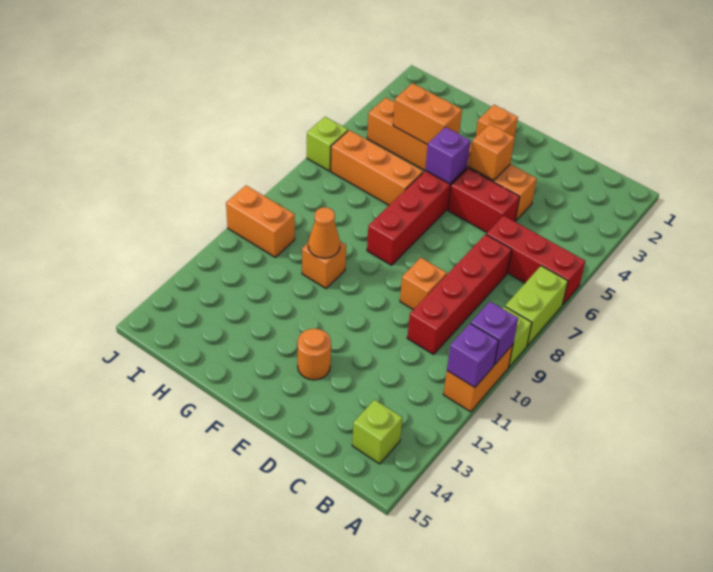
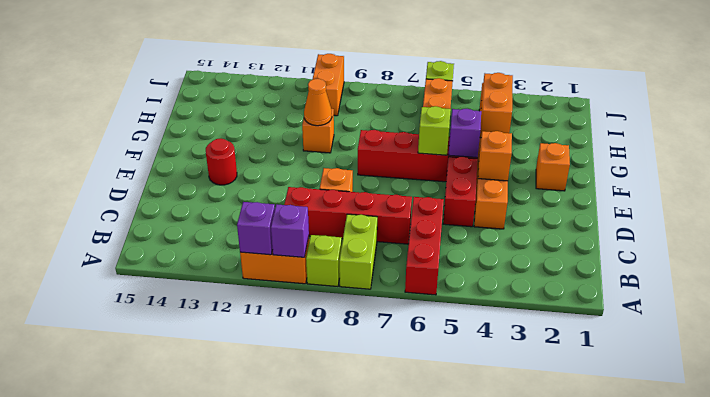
lime brick A7:A8 level 1 -> lime brick A8:B8 level 1
lime brick B14 level 1 -> lime brick F6 level 2
orange round brick E13 level 1 -> red round brick E13 level 1

